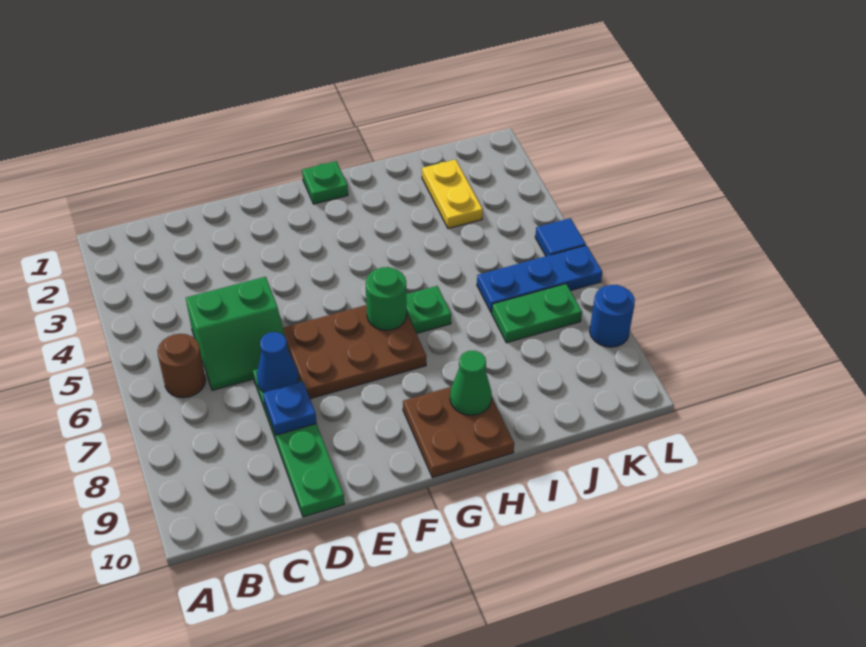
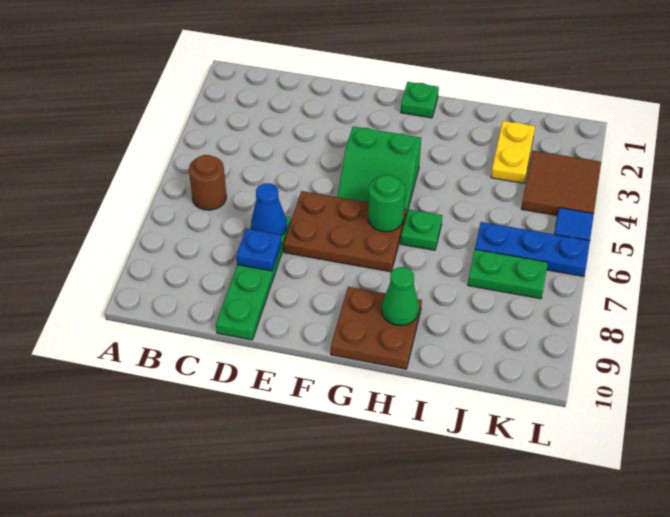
green slope C5:D6 level 1 top 5 -> green slope F4:G5 level 1 top 4
none -> brown tile K3:L4 level 1
blue round brick L8 level 1 -> none

